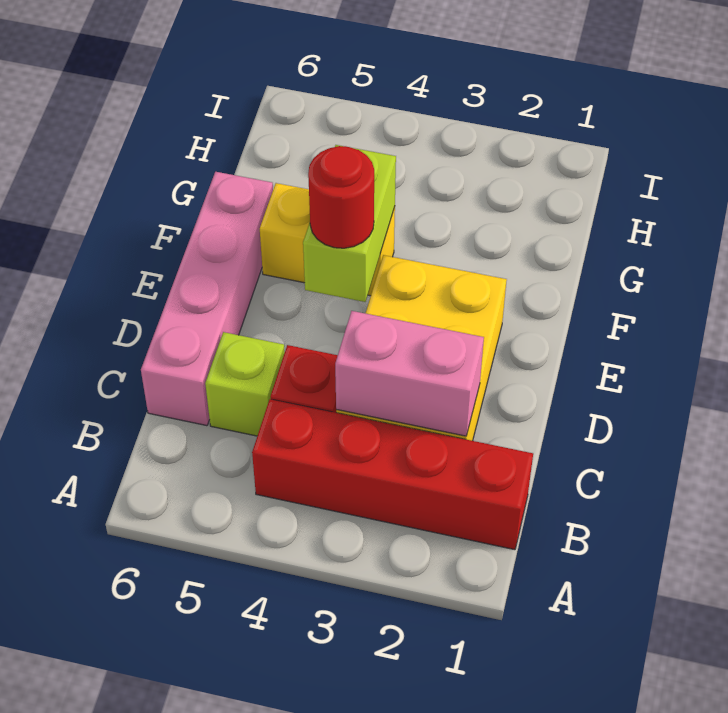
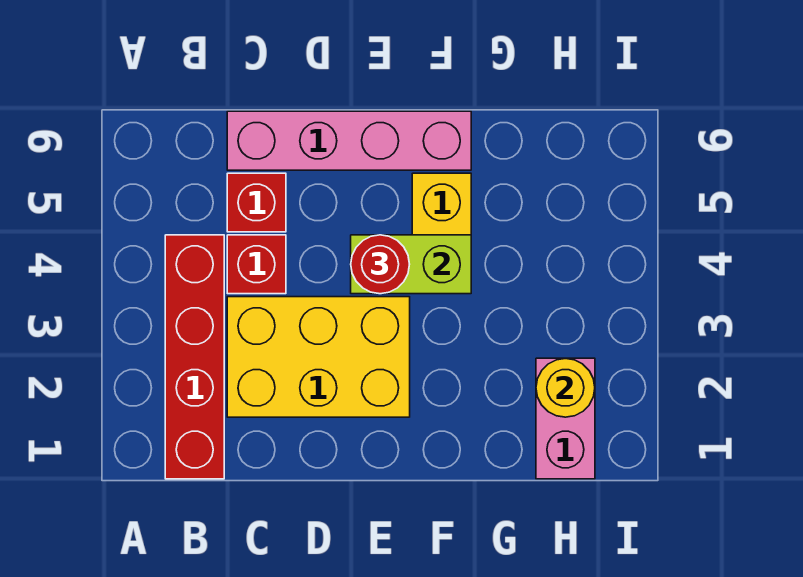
pink brick C2:C3 level 2 -> pink brick H1:H2 level 1
lime brick C5 level 1 -> red brick C5 level 1
none -> yellow round brick H2 level 2

